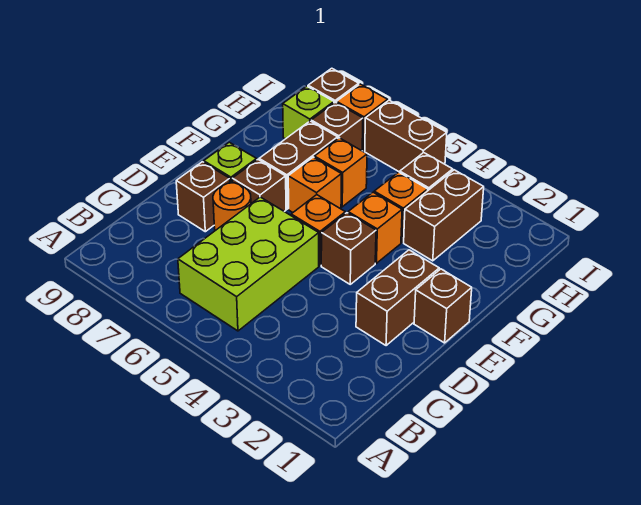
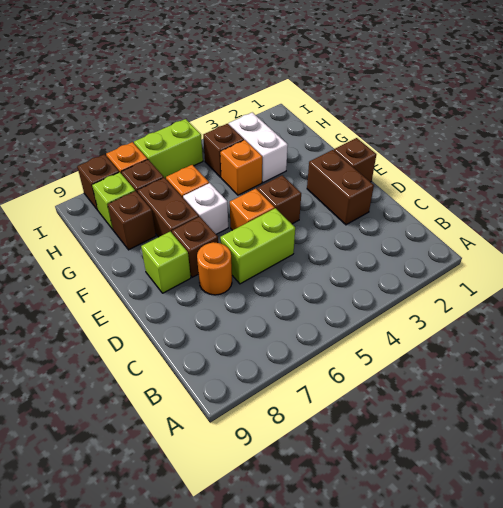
lime brick B5:D6 level 1 -> lime brick D5:D6 level 1
brown brick D8 level 1 -> brown brick G8 level 1
orange brick F4 level 1 -> none
orange brick F6 level 1 -> white brick F6 level 1
brown brick G3:H3 level 1 -> white brick G3:H3 level 1
brown brick I5:I6 level 1 -> lime brick I5:I6 level 1

